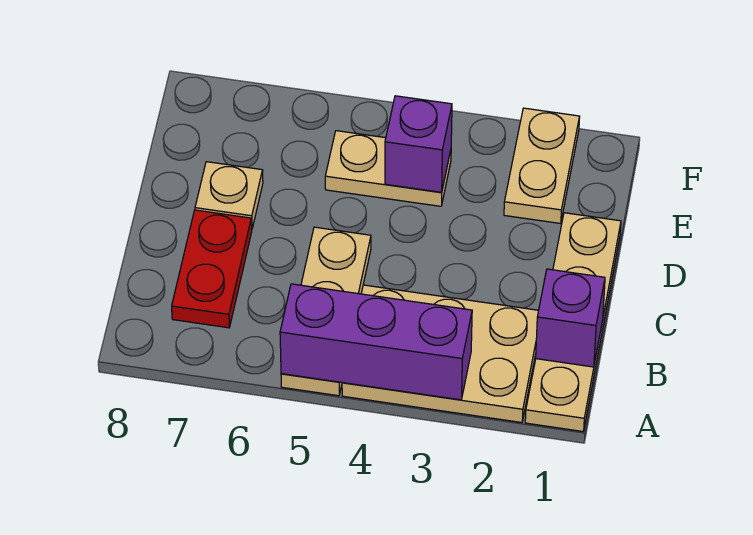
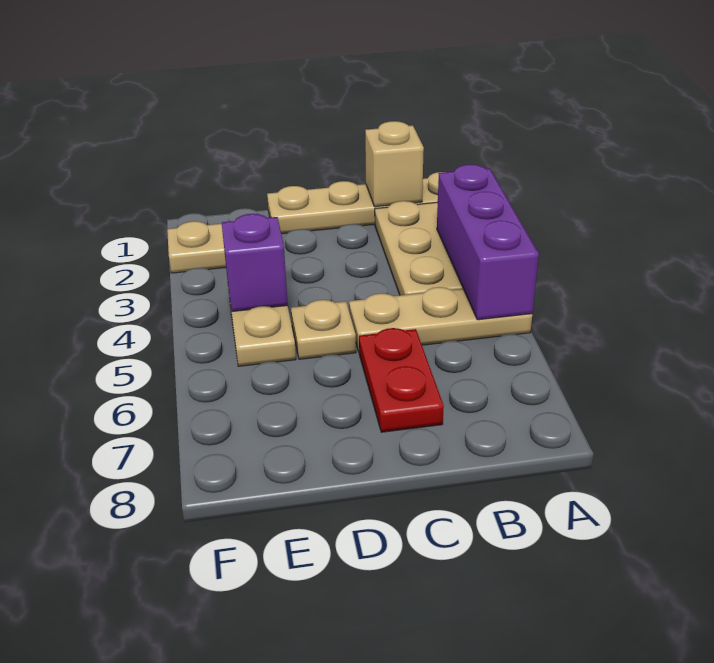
purple brick B1 level 2 -> tan brick B1 level 2
red plate B7:C7 level 1 -> red plate C6:C7 level 1
tan plate D7 level 1 -> tan plate D5 level 1

